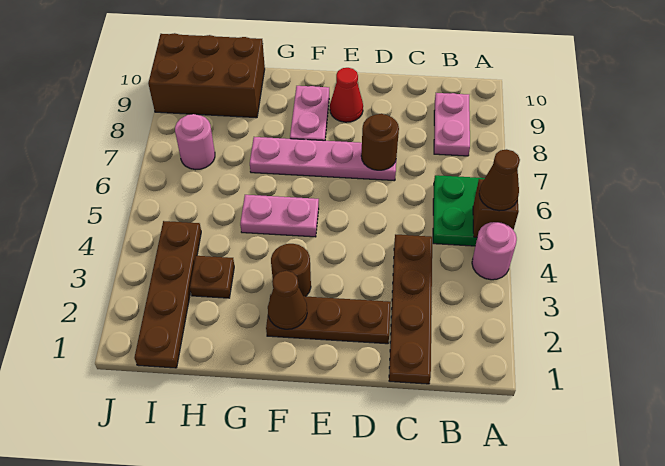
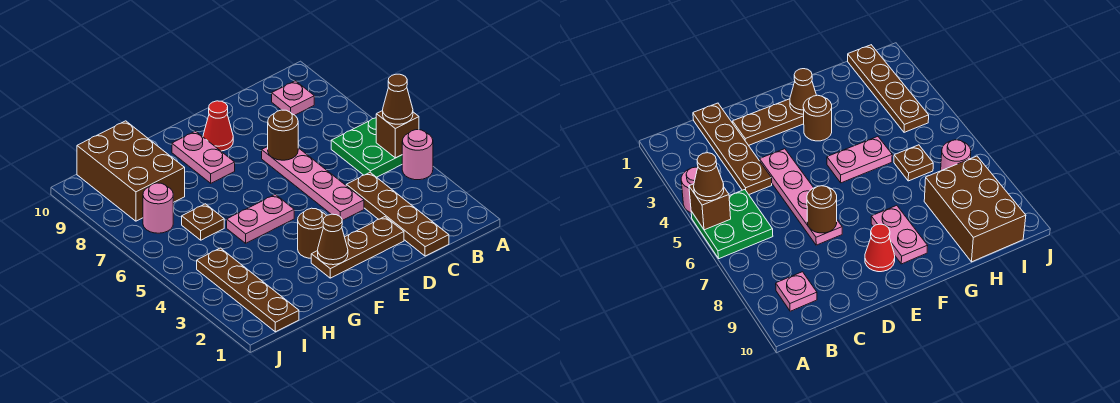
pink plate B8:B9 level 1 -> pink plate B9 level 1
pink plate D7:G7 level 1 -> pink plate D4:D7 level 1
brown plate H3 level 1 -> brown plate H6 level 1
brown brick H9:J10 level 1 -> brown brick H8:I10 level 1

